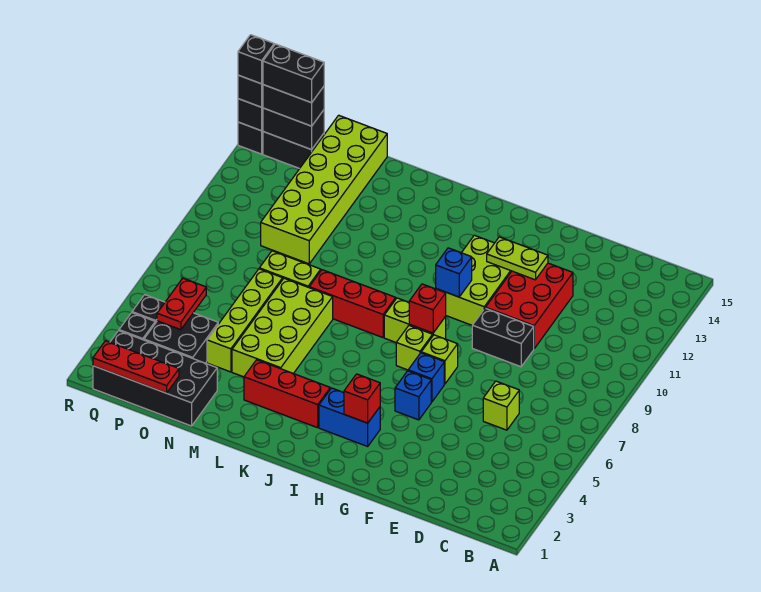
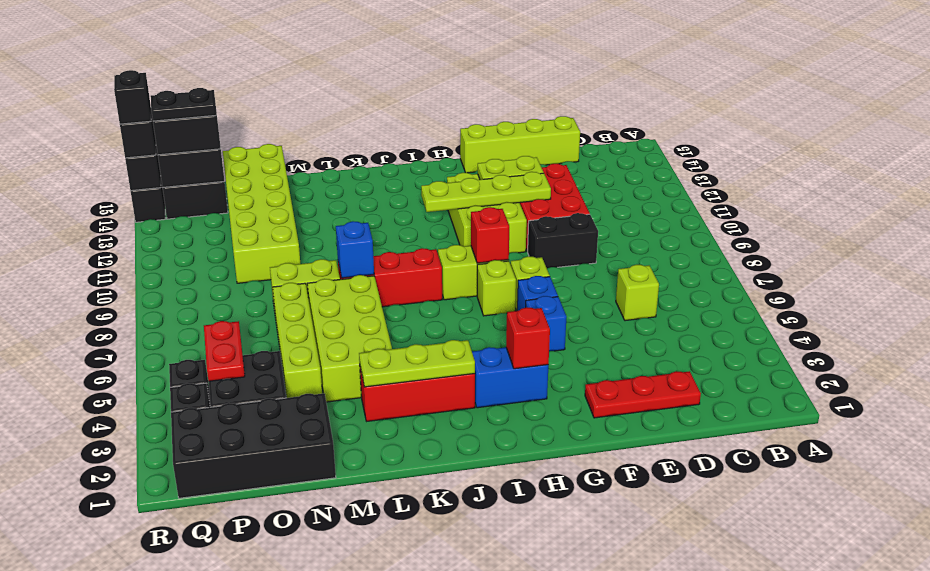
none -> lime brick D15:G15 level 1
none -> lime plate F11:I11 level 2
blue brick H10 level 2 -> blue brick L8 level 2
none -> lime plate J3:L3 level 2
red plate O1:Q1 level 2 -> red plate D2:F2 level 1
black brick P14:Q14 level 4 -> black plate P14:Q14 level 4

